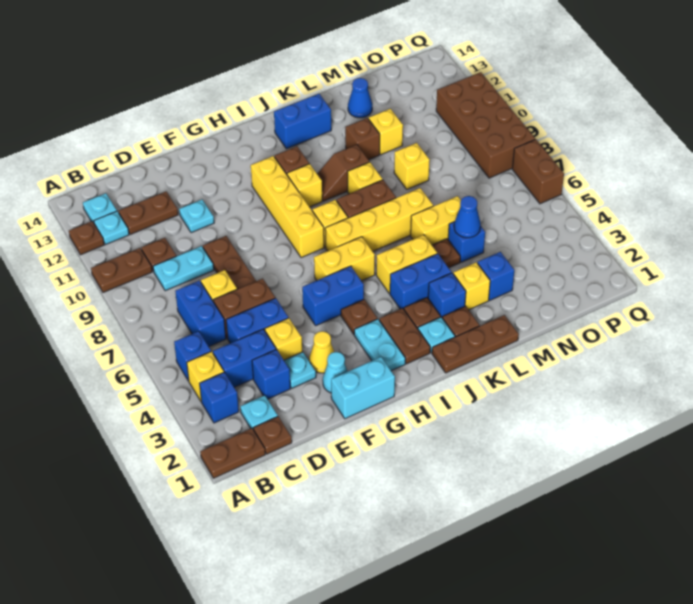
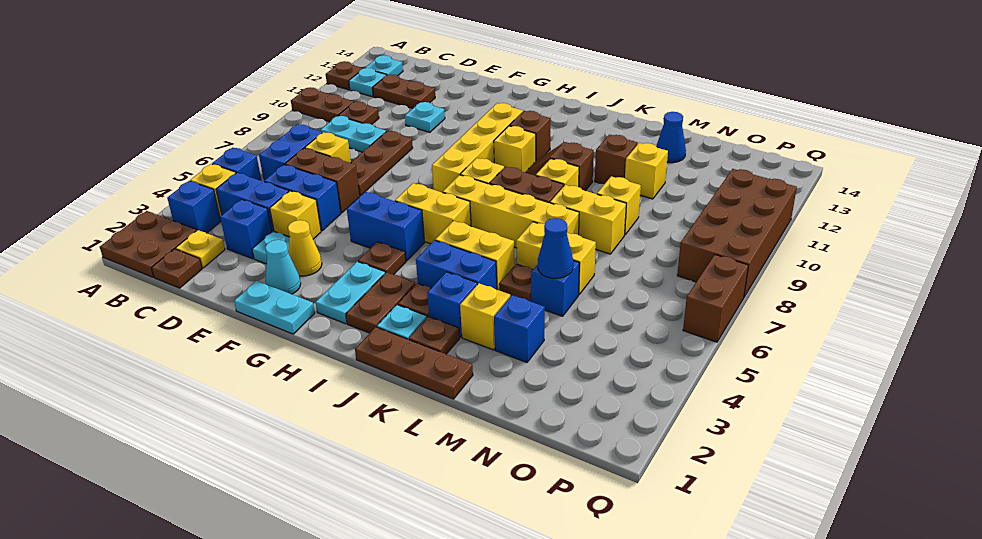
brown plate A1:B1 level 1 -> brown plate A1:B2 level 1
cyan plate C2 level 1 -> yellow plate C2 level 1
cyan brick F1:G1 level 1 -> cyan plate F1:G1 level 1
blue brick J13:K13 level 1 -> none
none -> yellow brick L8:M8 level 1

